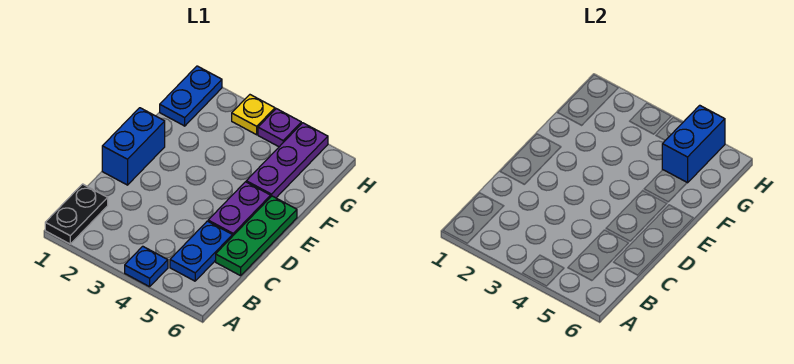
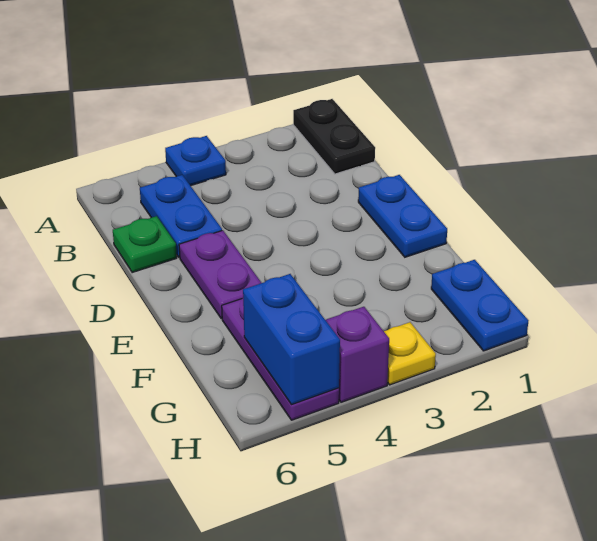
green plate C6:E6 level 1 -> green plate C6 level 1
blue brick D1:E1 level 1 -> blue plate D1:E1 level 1
purple plate H4 level 1 -> purple brick H4 level 1

